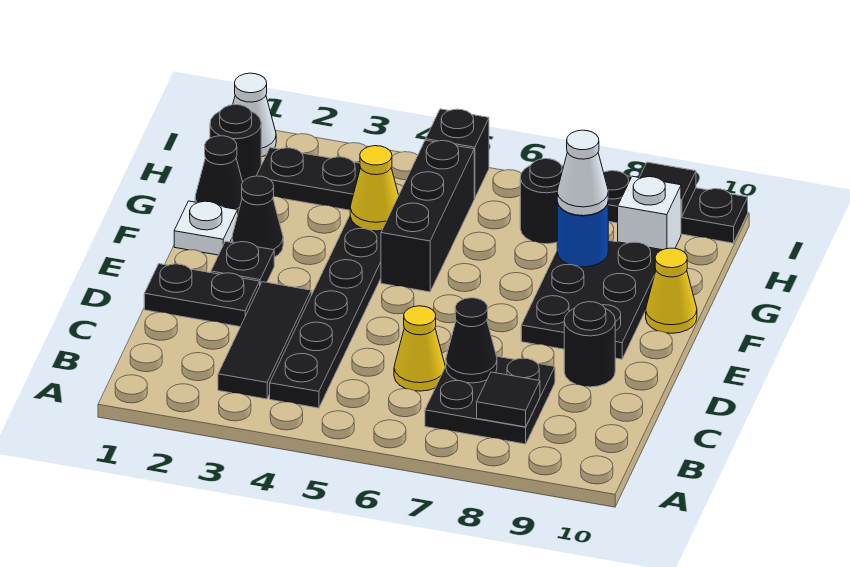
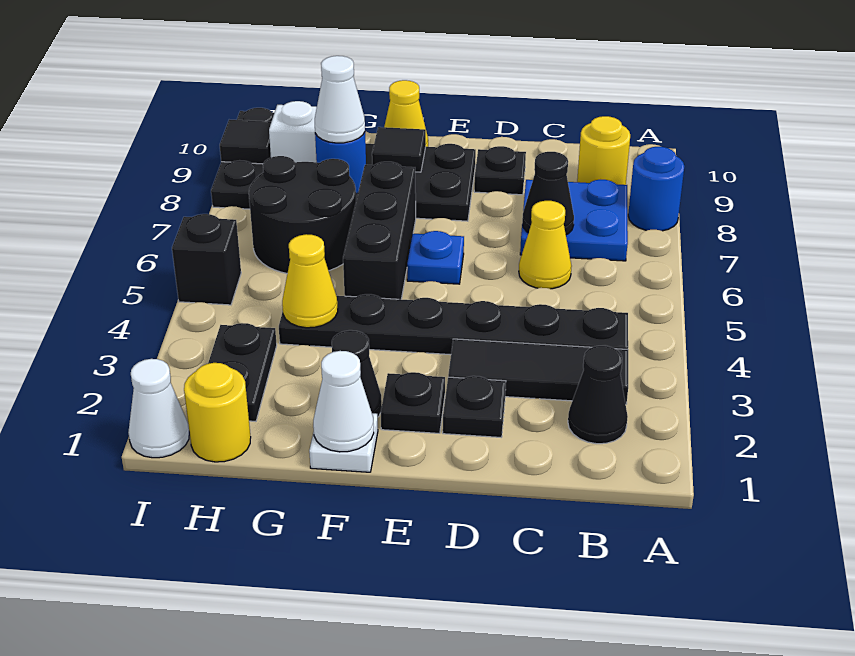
none -> blue round brick A8 level 1
black plate B7:C8 level 1 -> blue plate B7:C8 level 1
black tile B8 level 2 -> black tile F9 level 2
none -> yellow round brick B9 level 1
black plate D1:D2 level 1 -> black plate D2 level 1
black round brick D9 level 1 -> black plate D9 level 1
none -> blue plate E6 level 1
none -> white cone F1 level 2
black brick F5:H5 level 1 -> black brick F5:F7 level 1
black cone G1 level 1 -> black cone B2 level 1
black round brick H1 level 1 -> yellow round brick H1 level 1
black round brick H7 level 1 -> black round brick G6:H7 level 1

